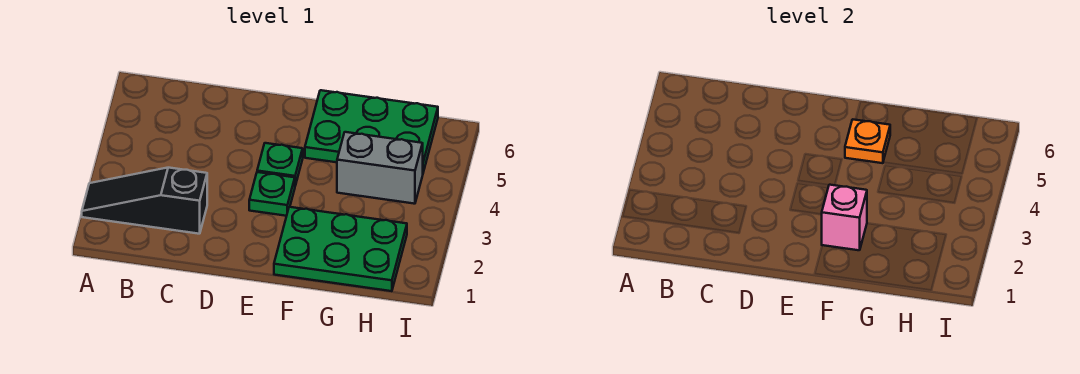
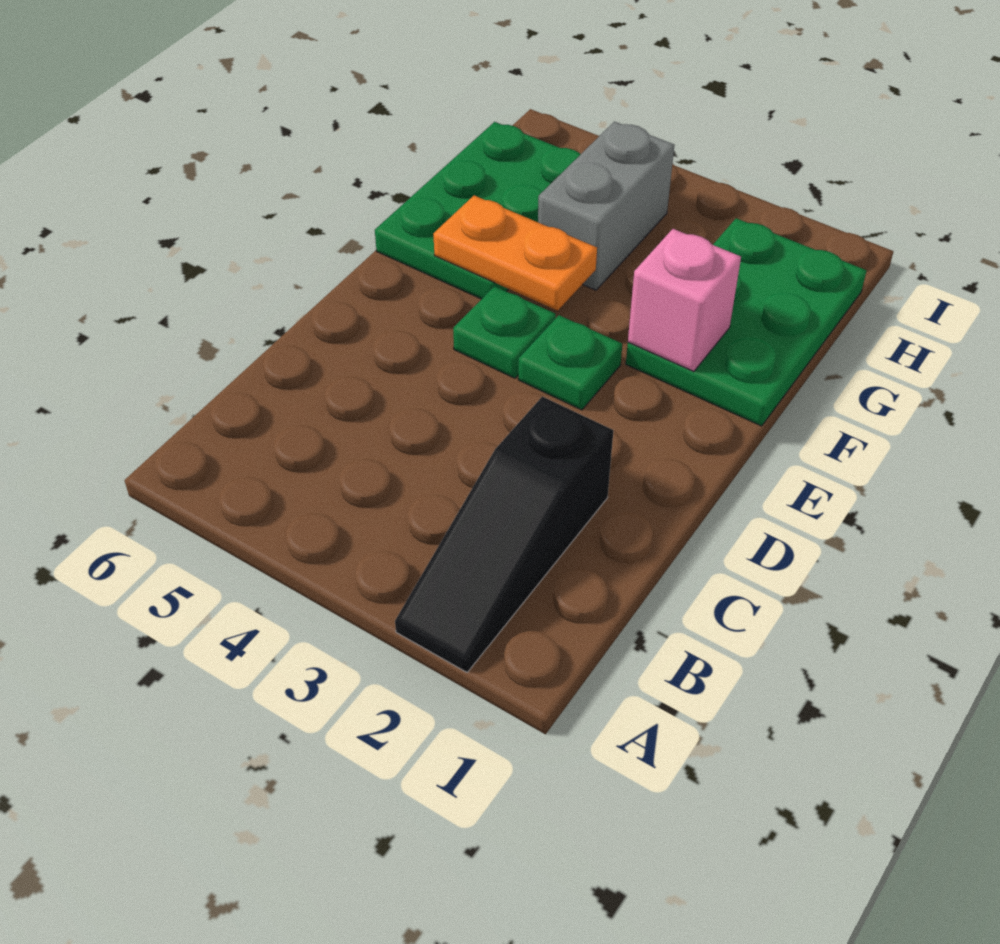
orange plate F5 level 2 -> orange plate F4:F5 level 2

